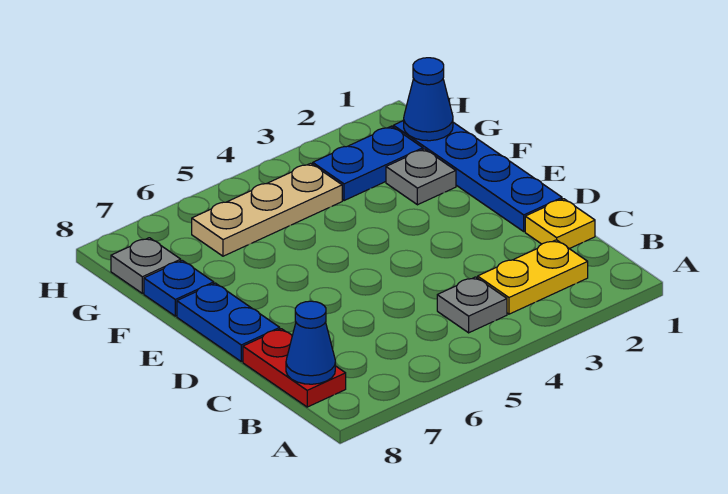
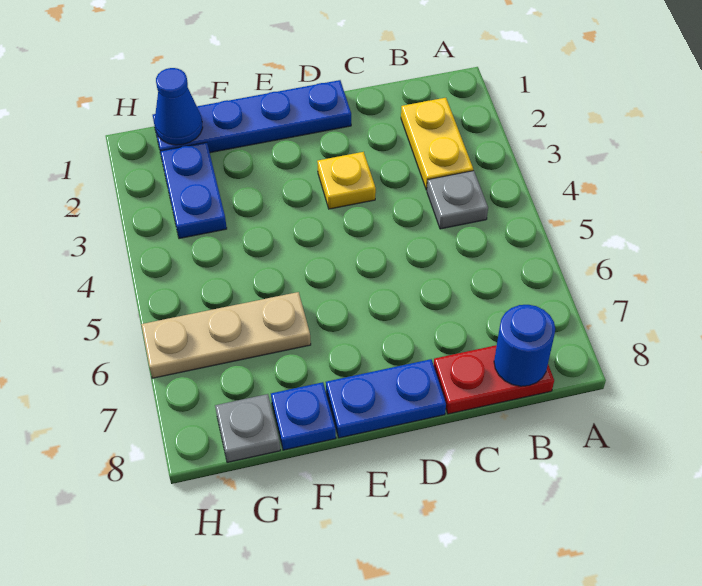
blue cone B8 level 2 -> blue round brick B8 level 2
yellow plate C1 level 1 -> yellow plate D3 level 1
grey plate F2 level 1 -> none
tan plate G4:G6 level 1 -> tan plate F6:H6 level 1

